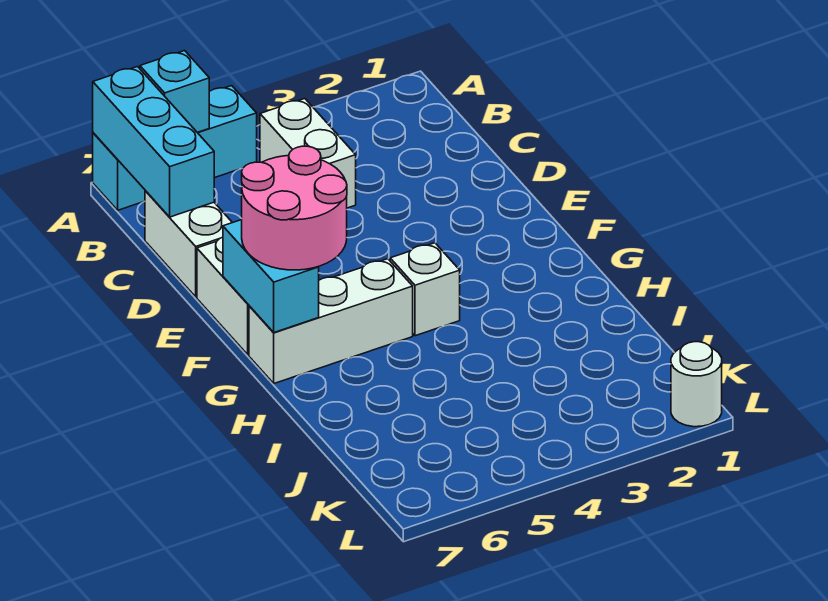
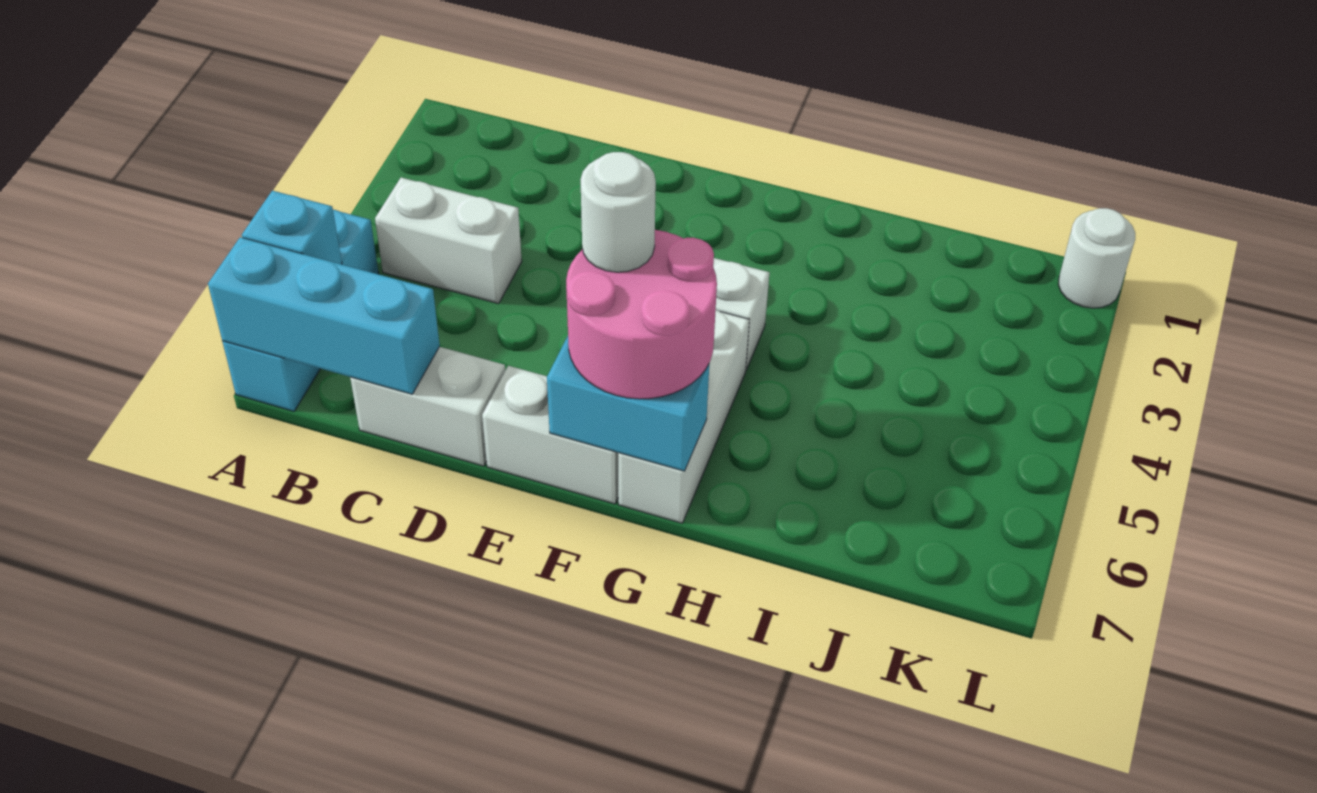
none -> white round brick F6 level 4

